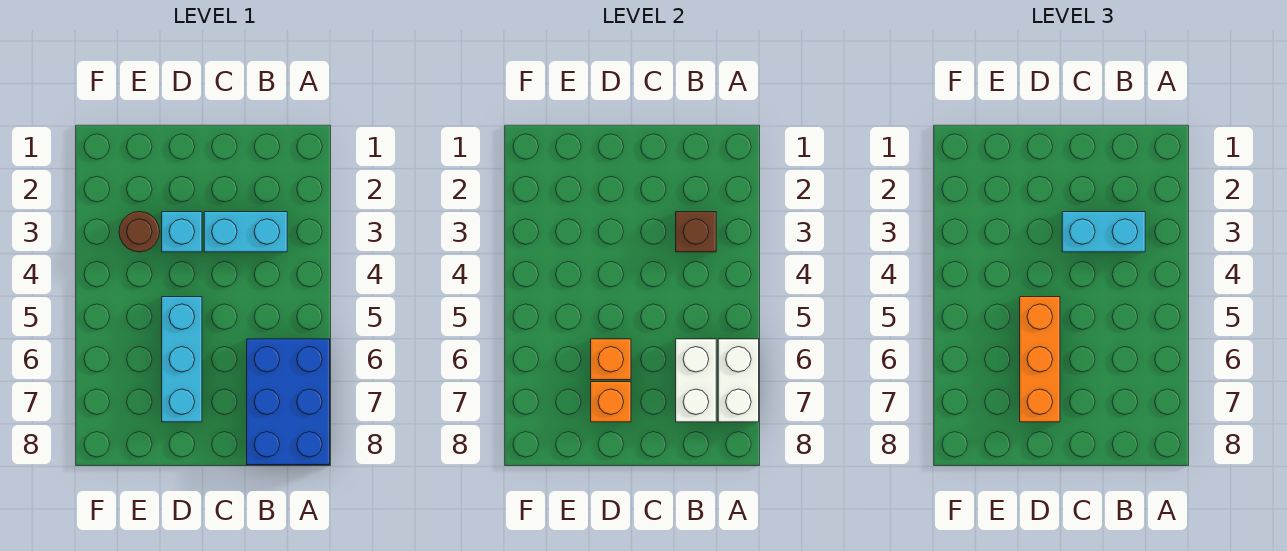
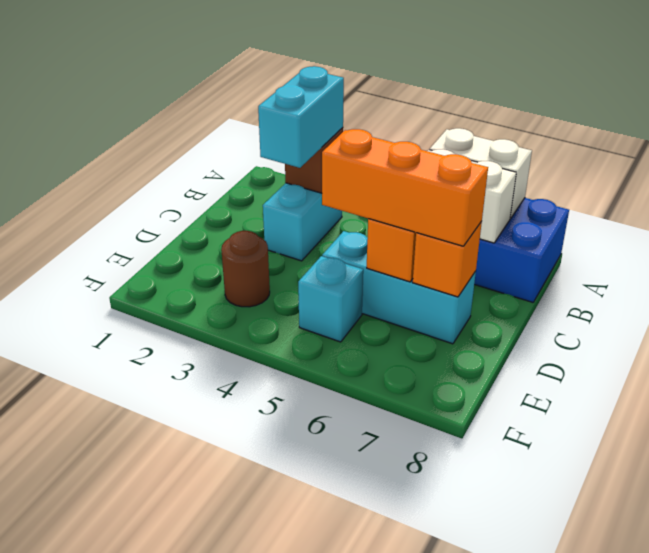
cyan brick D3 level 1 -> cyan brick E5 level 1

